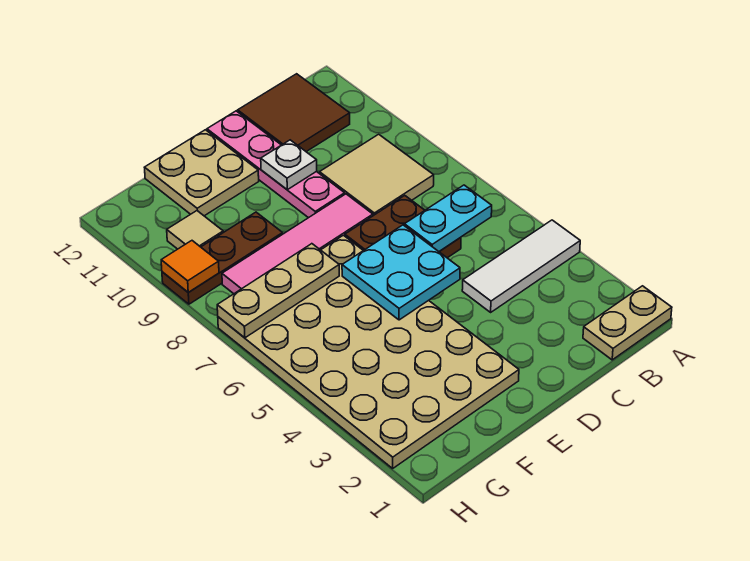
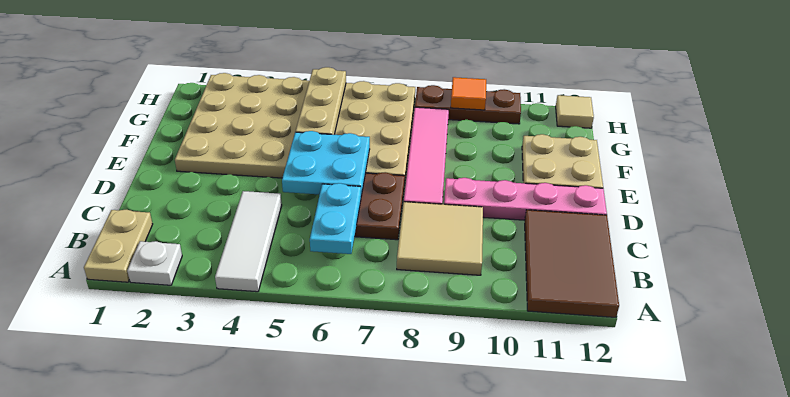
brown tile B11:C12 level 1 -> brown tile A11:C12 level 1
white plate D10 level 2 -> white plate A2 level 1
tan plate F7:H7 level 2 -> tan plate F5:H5 level 2
brown plate F9:H9 level 1 -> brown plate H8:H10 level 1
tan tile G10 level 1 -> tan tile H12 level 1

